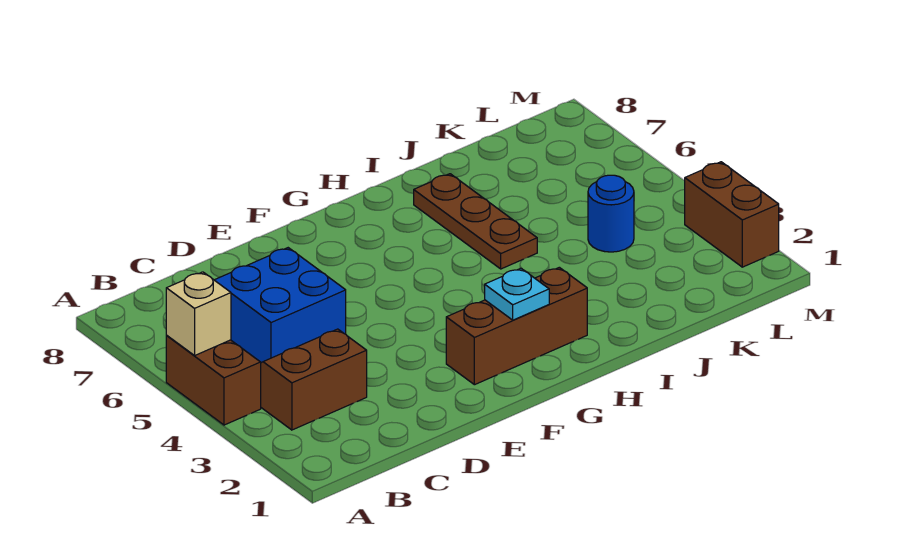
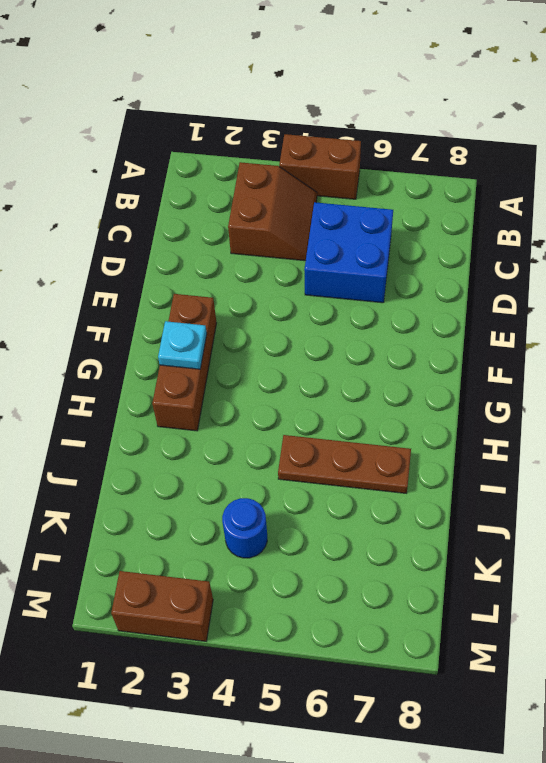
tan brick A5 level 2 -> none

